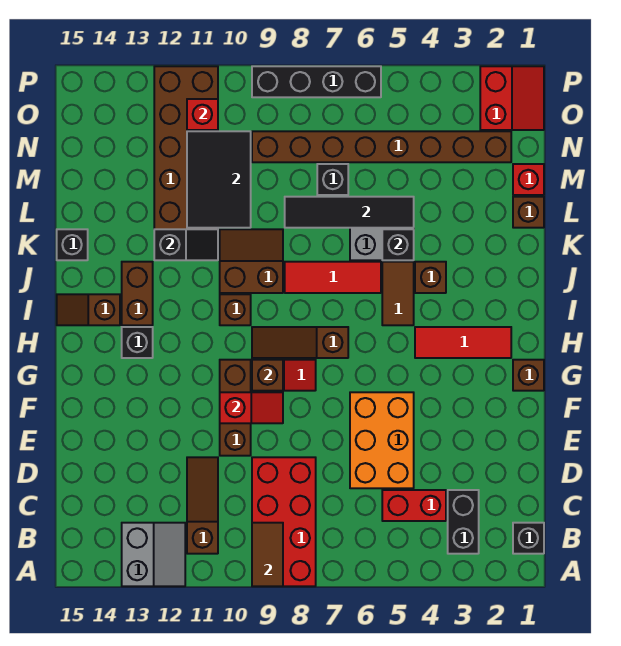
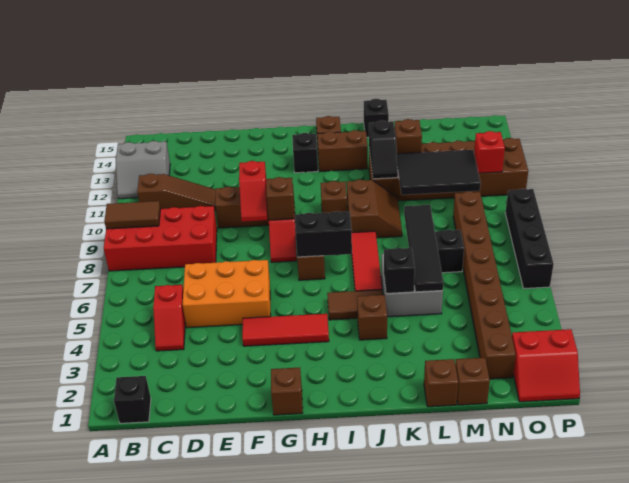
black brick B3:C3 level 1 -> black brick H7:I7 level 2
red brick C4:C5 level 1 -> red slope C4:C5 level 1 top 5
red tile H2:H4 level 1 -> red tile F4:H4 level 1
none -> brown brick L12 level 2
red brick M1 level 1 -> brown brick M1 level 1

